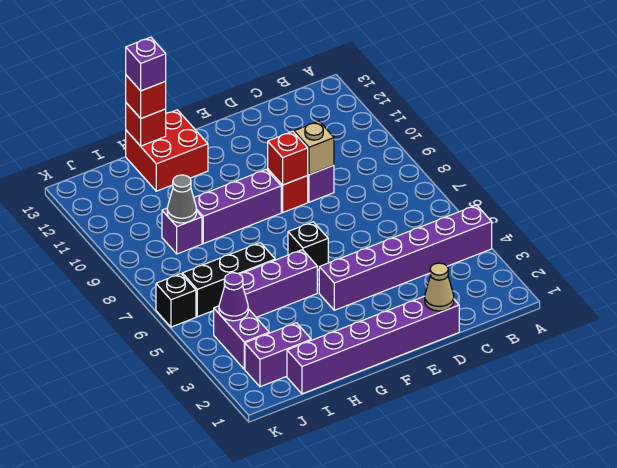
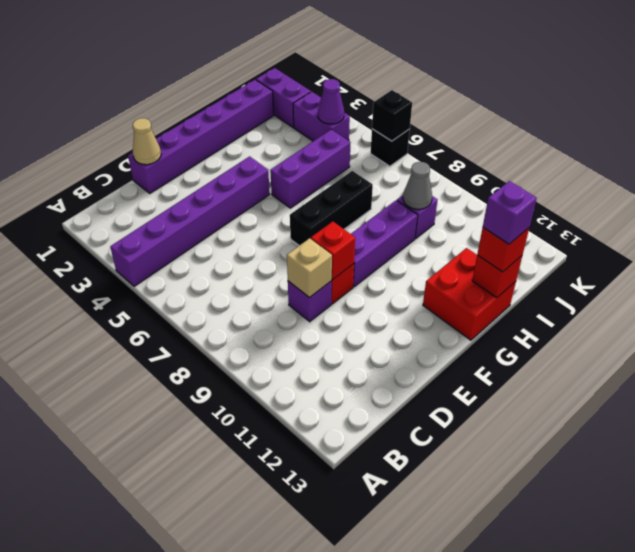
black brick F6 level 1 -> black brick K6 level 2
black brick H6:J6 level 1 -> black brick F7:H7 level 1
purple brick I2:J2 level 1 -> purple brick J1:J2 level 1

